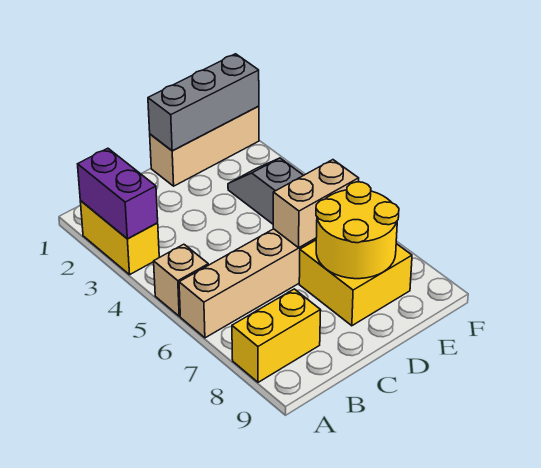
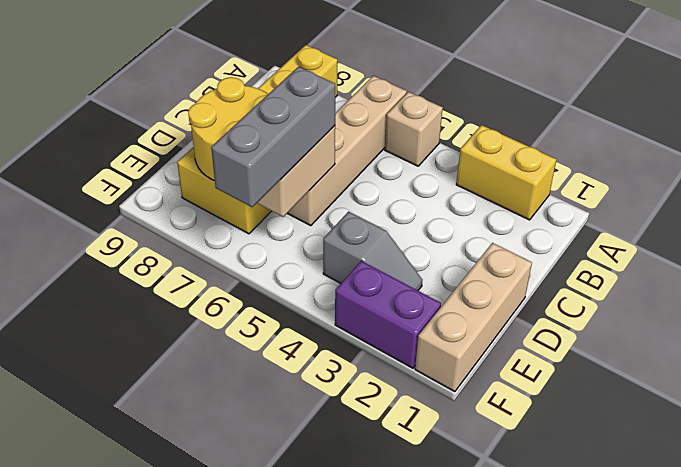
purple brick A2:A3 level 2 -> purple brick F2:F3 level 1
grey brick D1:F1 level 2 -> grey brick D6:F6 level 3

